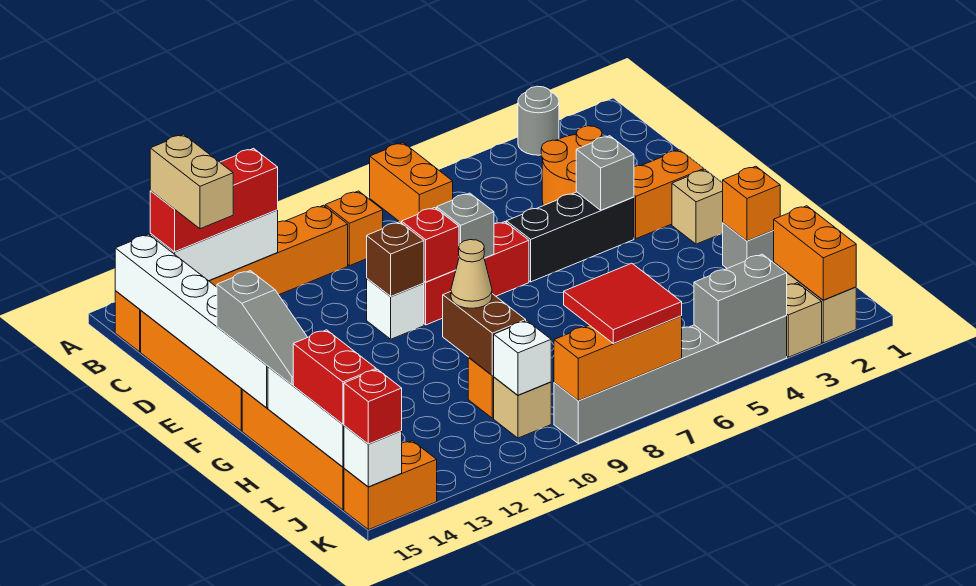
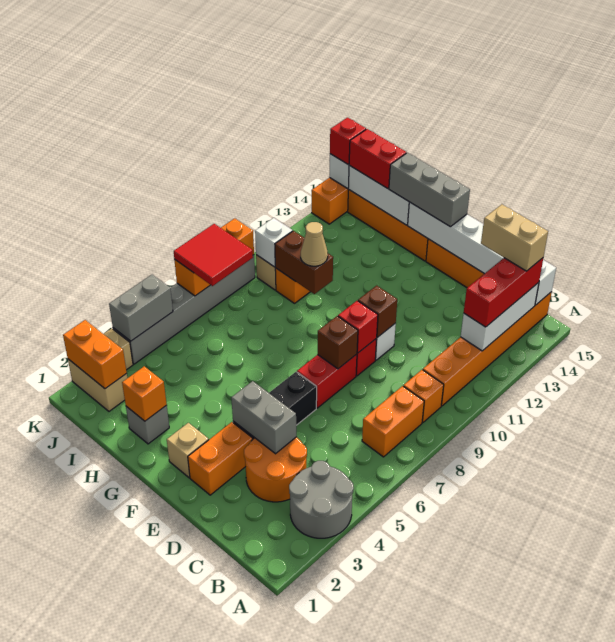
grey round brick A3 level 1 -> grey round brick A3:B4 level 1
orange brick A7:B7 level 1 -> orange brick B7:B8 level 1
grey brick E4 level 2 -> grey brick D4:E4 level 2
grey brick E8 level 2 -> brown brick E8 level 2
grey slope F15:H15 level 3 top F -> grey brick F15:H15 level 3

